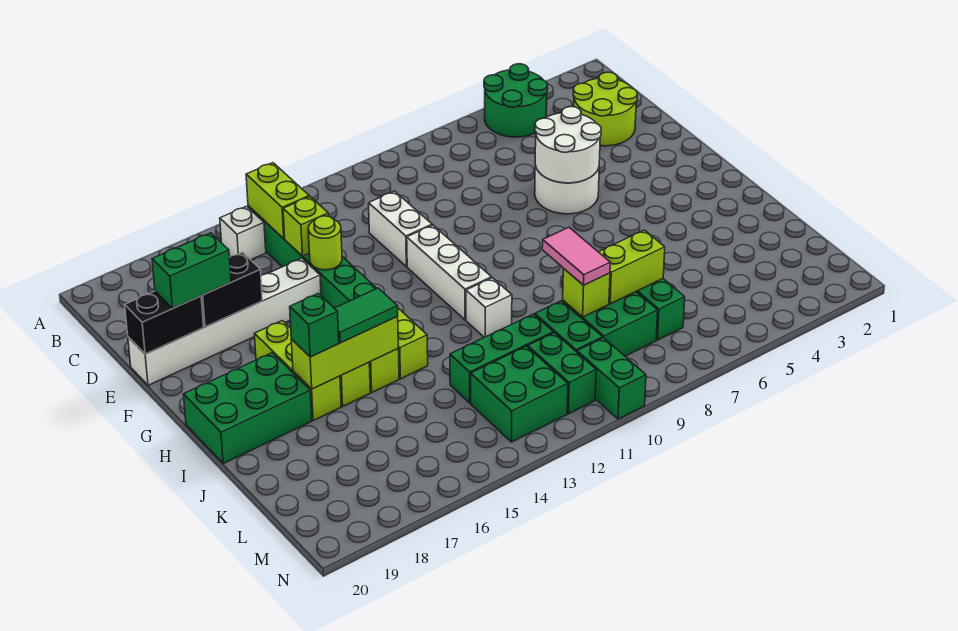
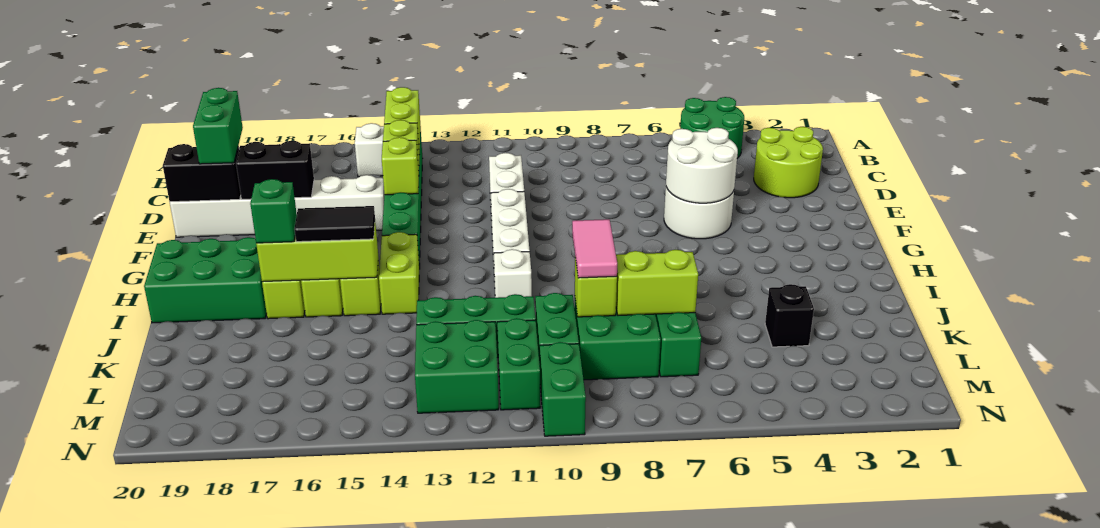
lime round brick E14 level 2 -> lime brick E14 level 2
green brick E18:E19 level 3 -> green brick D19:E19 level 3
green tile I15:I16 level 3 -> black tile I15:I16 level 3
none -> black brick K4 level 1

